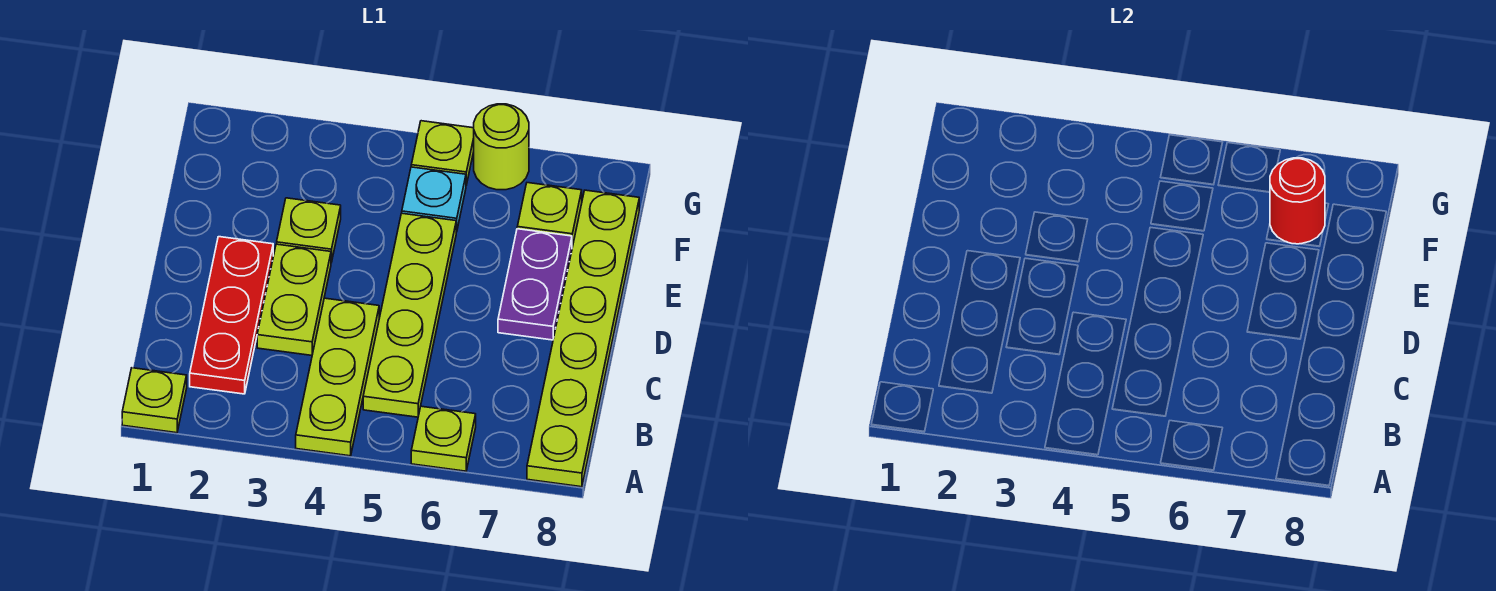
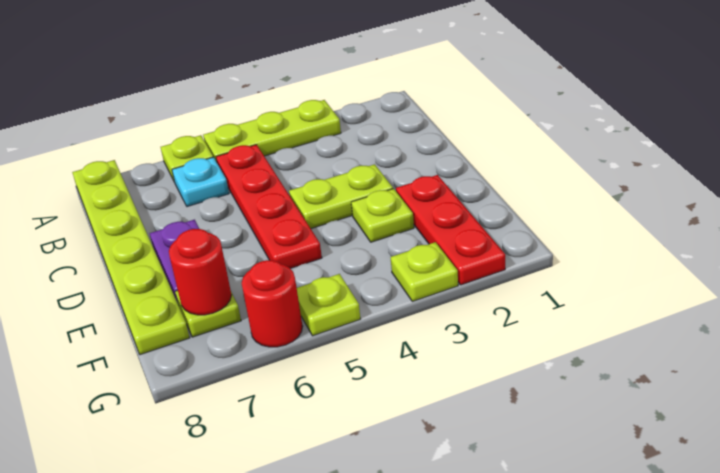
lime plate A1 level 1 -> lime plate G3 level 1
lime plate A4:C4 level 1 -> lime plate A3:A5 level 1
red plate B2:D2 level 1 -> red plate E2:G2 level 1
lime plate B5:E5 level 1 -> red plate B5:E5 level 1
lime plate C3:D3 level 1 -> lime plate D3:D4 level 1
cyan plate F5 level 1 -> cyan plate B6 level 1
lime round brick G6 level 1 -> red round brick G6 level 1

